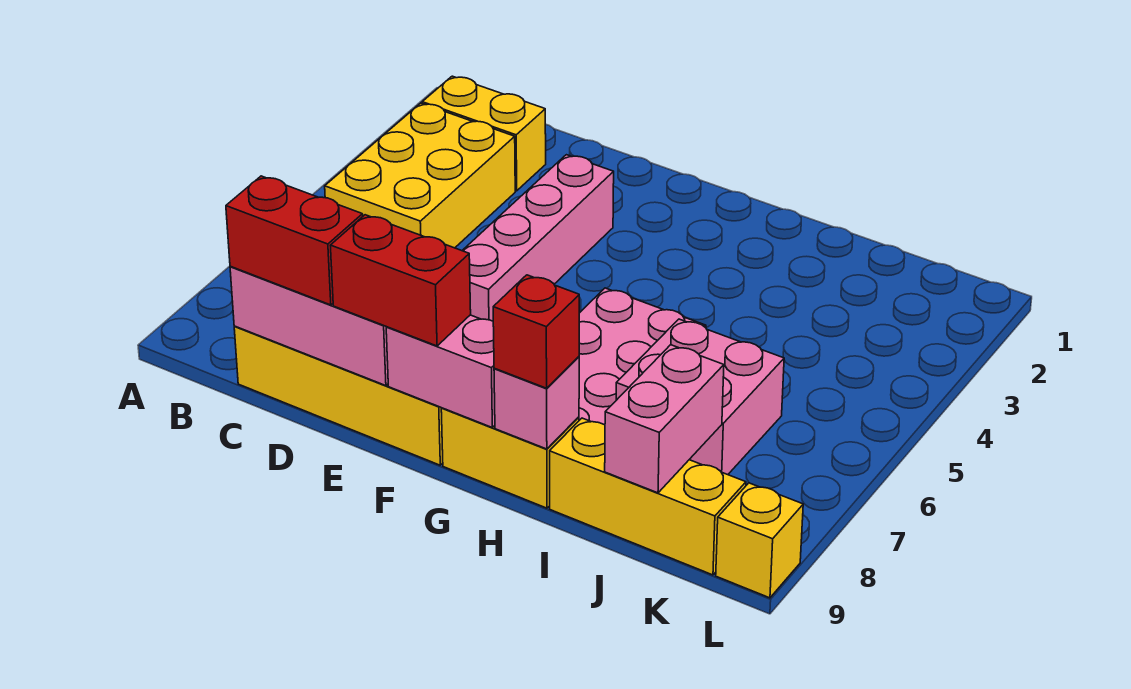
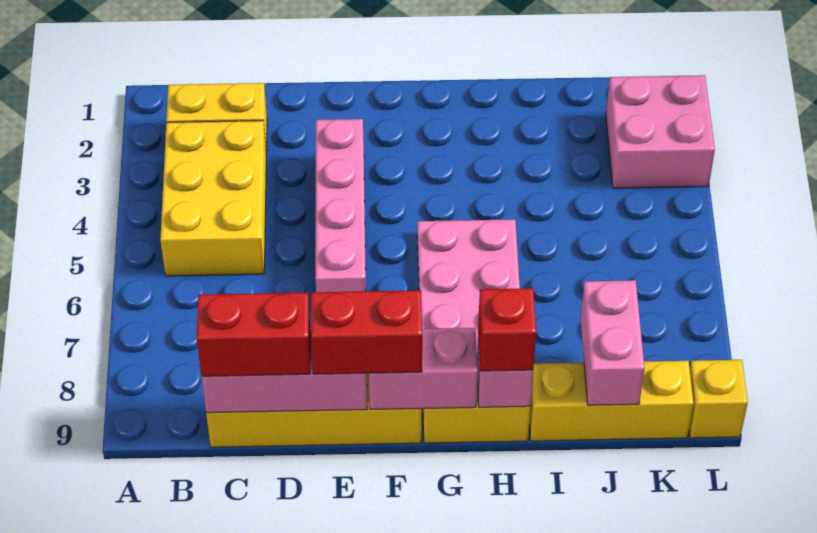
pink brick I6:J7 level 1 -> pink brick K2:L3 level 1

